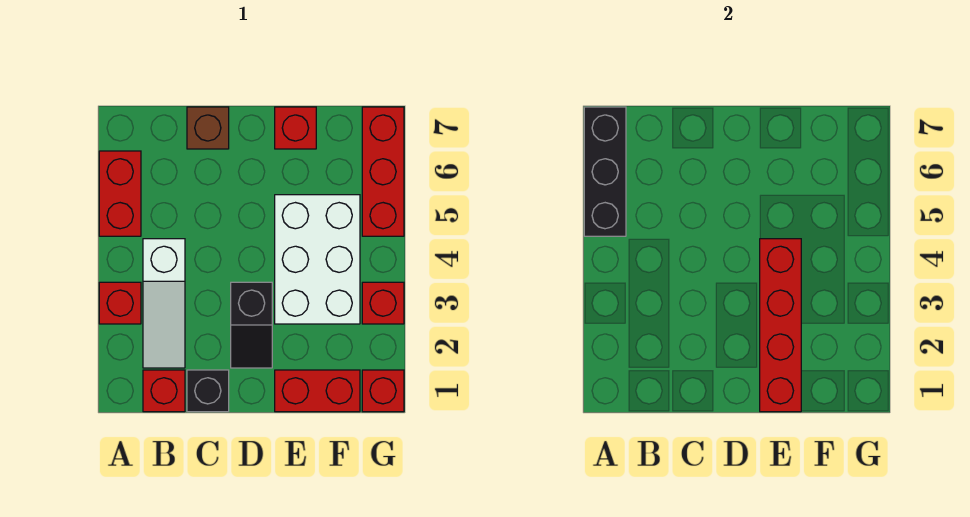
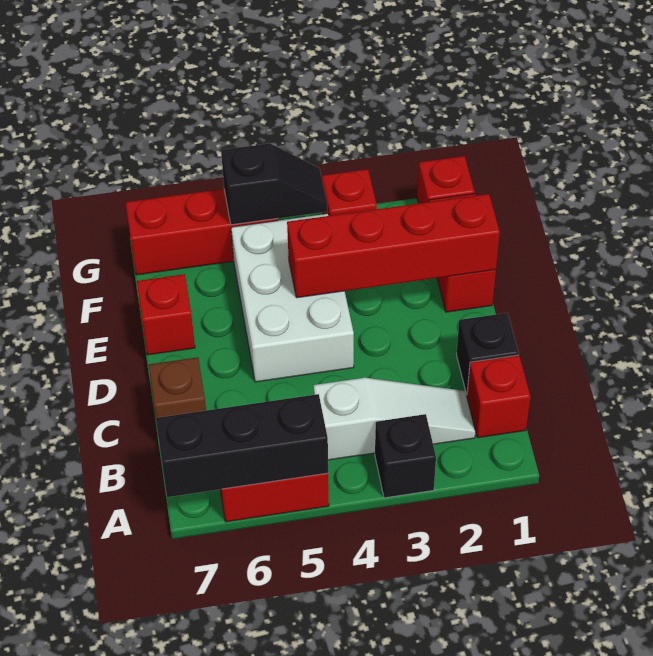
red brick A3 level 1 -> black brick A3 level 1
black slope D2:D3 level 1 top 3 -> black slope G4:G5 level 2 top 5
white brick E3:F5 level 1 -> white brick D4:F5 level 1

